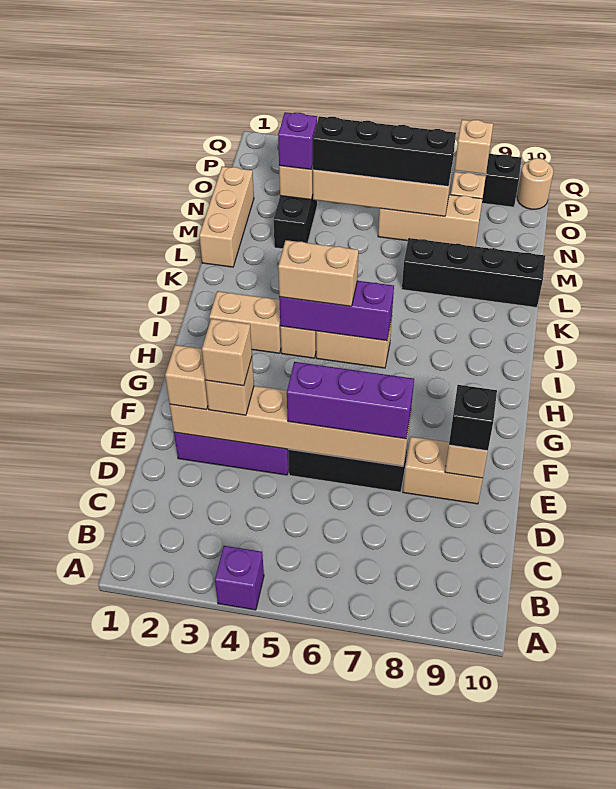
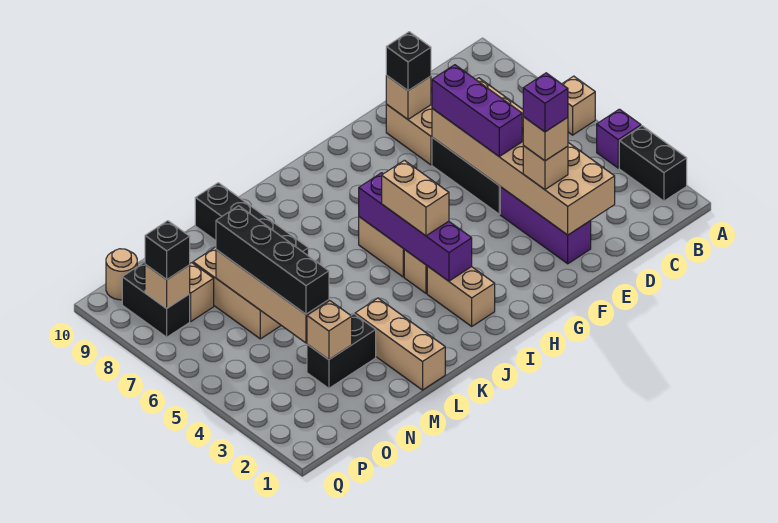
none -> black brick A2:A3 level 1
tan brick E2:E7 level 2 -> tan brick D2:E7 level 2
tan brick E2 level 3 -> tan brick A6 level 1
purple brick I4:I6 level 2 -> purple brick I3:I6 level 2
tan brick L1:N1 level 1 -> tan brick L1:L3 level 1
purple brick N3 level 3 -> purple brick E3 level 5
none -> black brick P8 level 3

